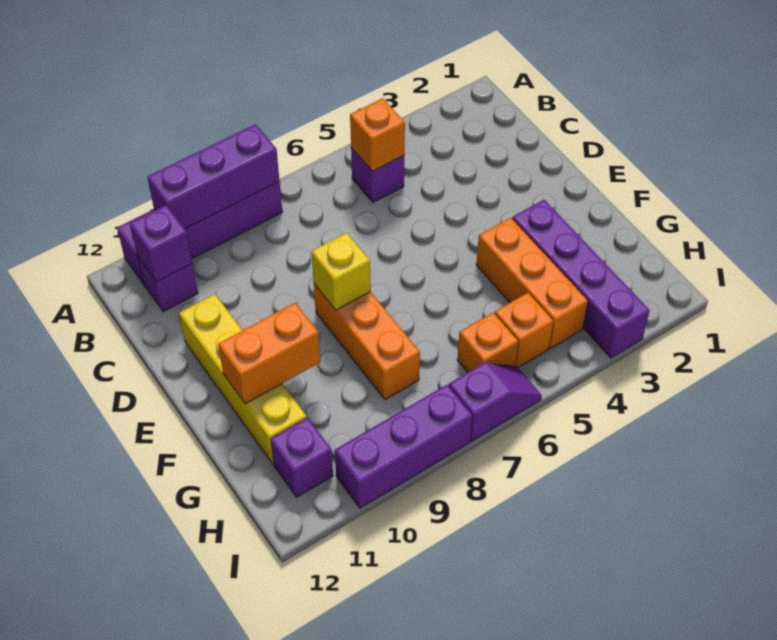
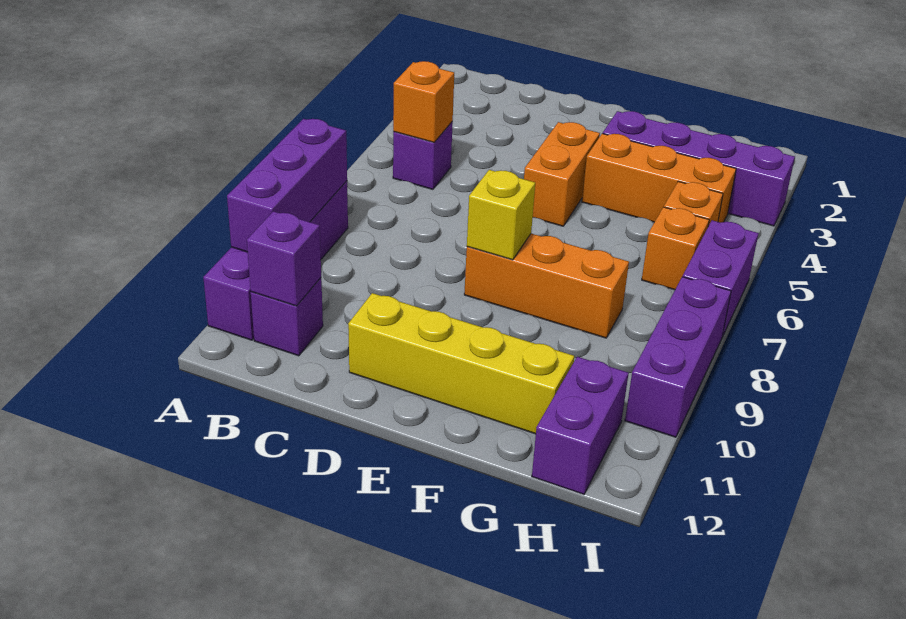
orange brick F10:F11 level 2 -> orange brick E4:E5 level 1
purple brick H11 level 1 -> purple brick H11:H12 level 1
purple slope I6:I7 level 1 top 7 -> purple brick I6:I7 level 1

